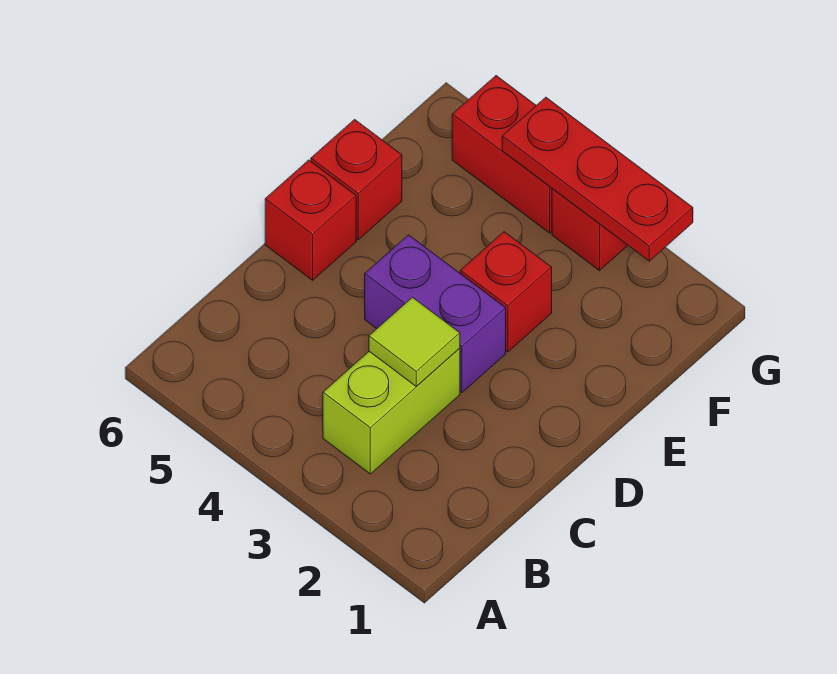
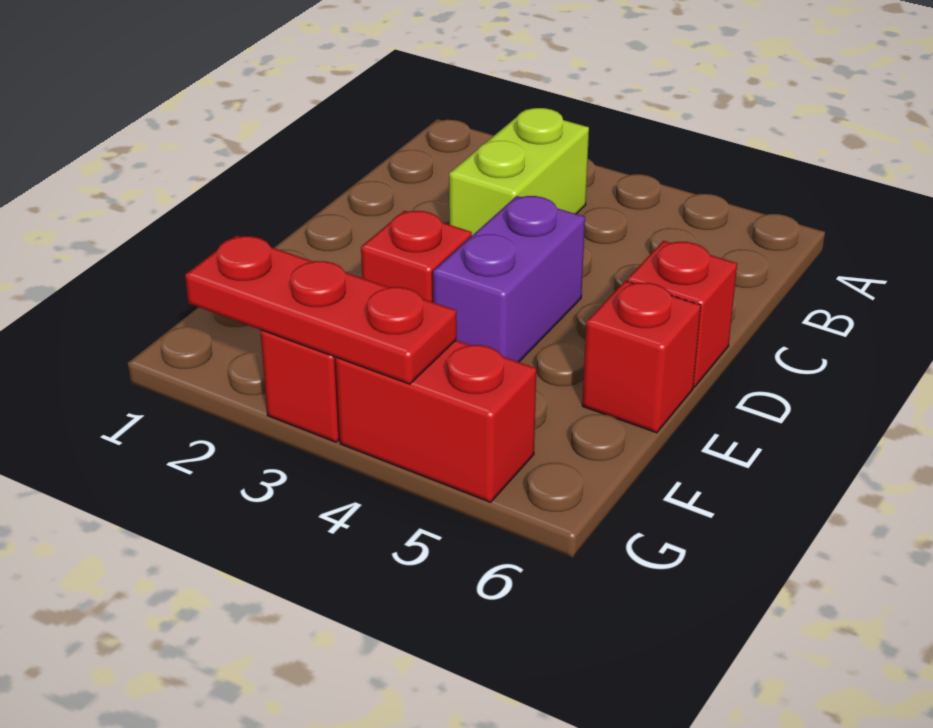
lime tile C3 level 2 -> none
purple brick D3:D4 level 1 -> purple brick D4:E4 level 1

